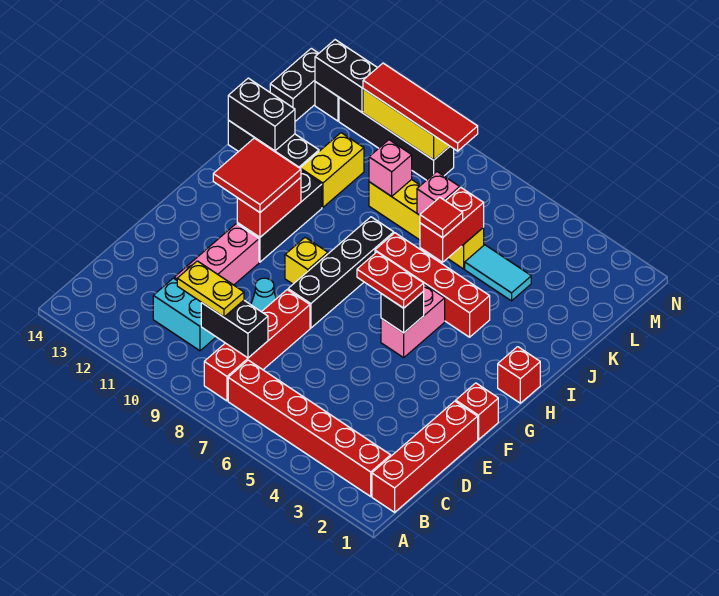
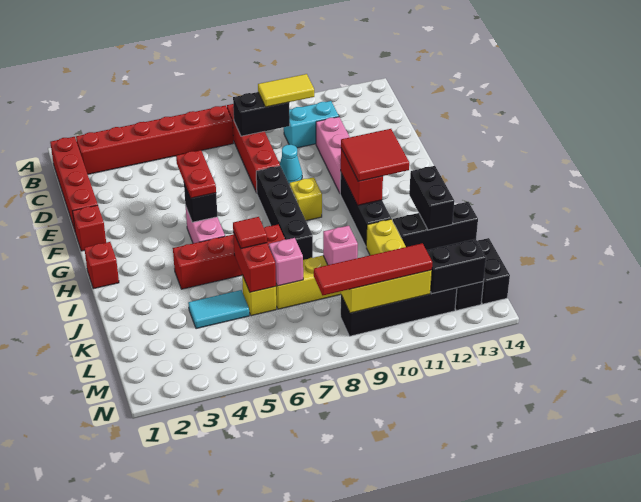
yellow plate C9:C10 level 3 -> yellow tile C9:C10 level 3
red plate G5:G6 level 3 -> red plate F5:G5 level 3
black brick J13:J14 level 2 -> black brick I13:J13 level 2

